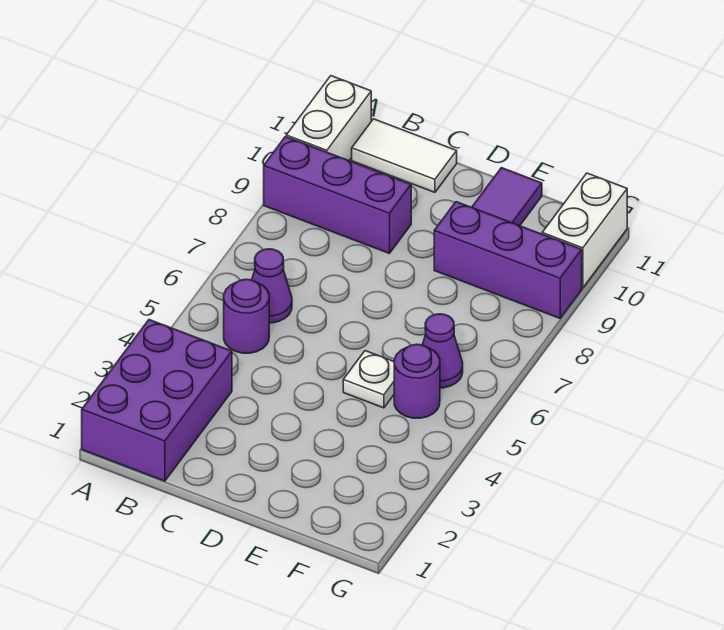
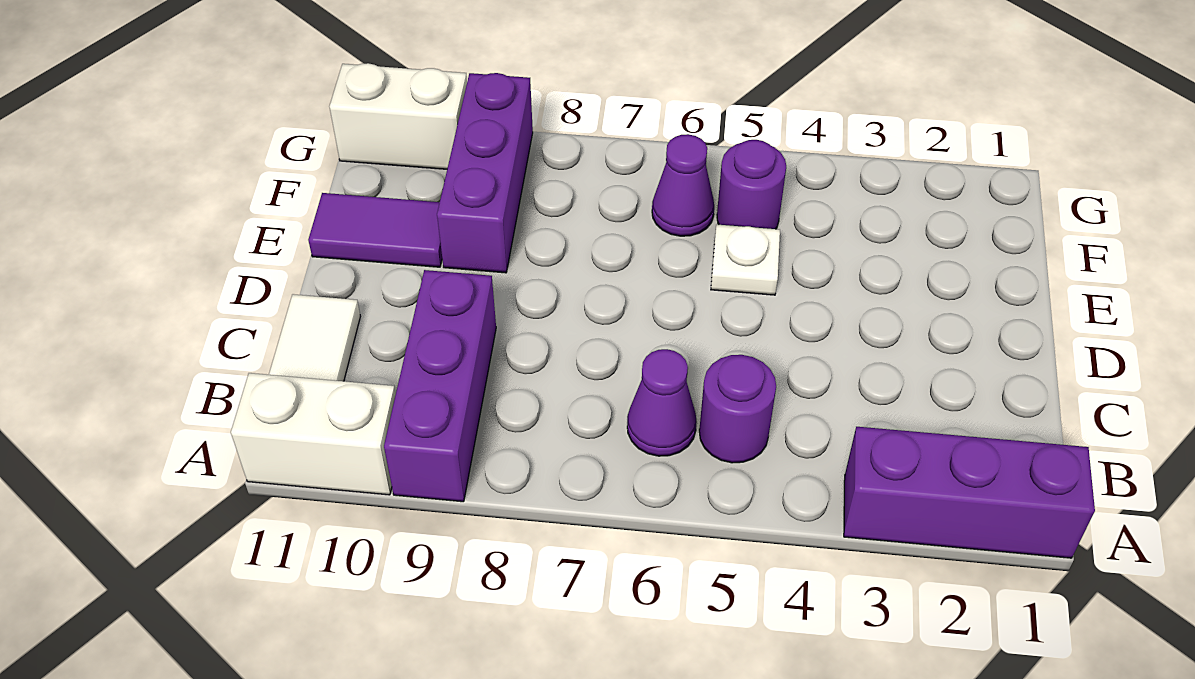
purple brick A1:B3 level 1 -> purple brick A1:A3 level 1

